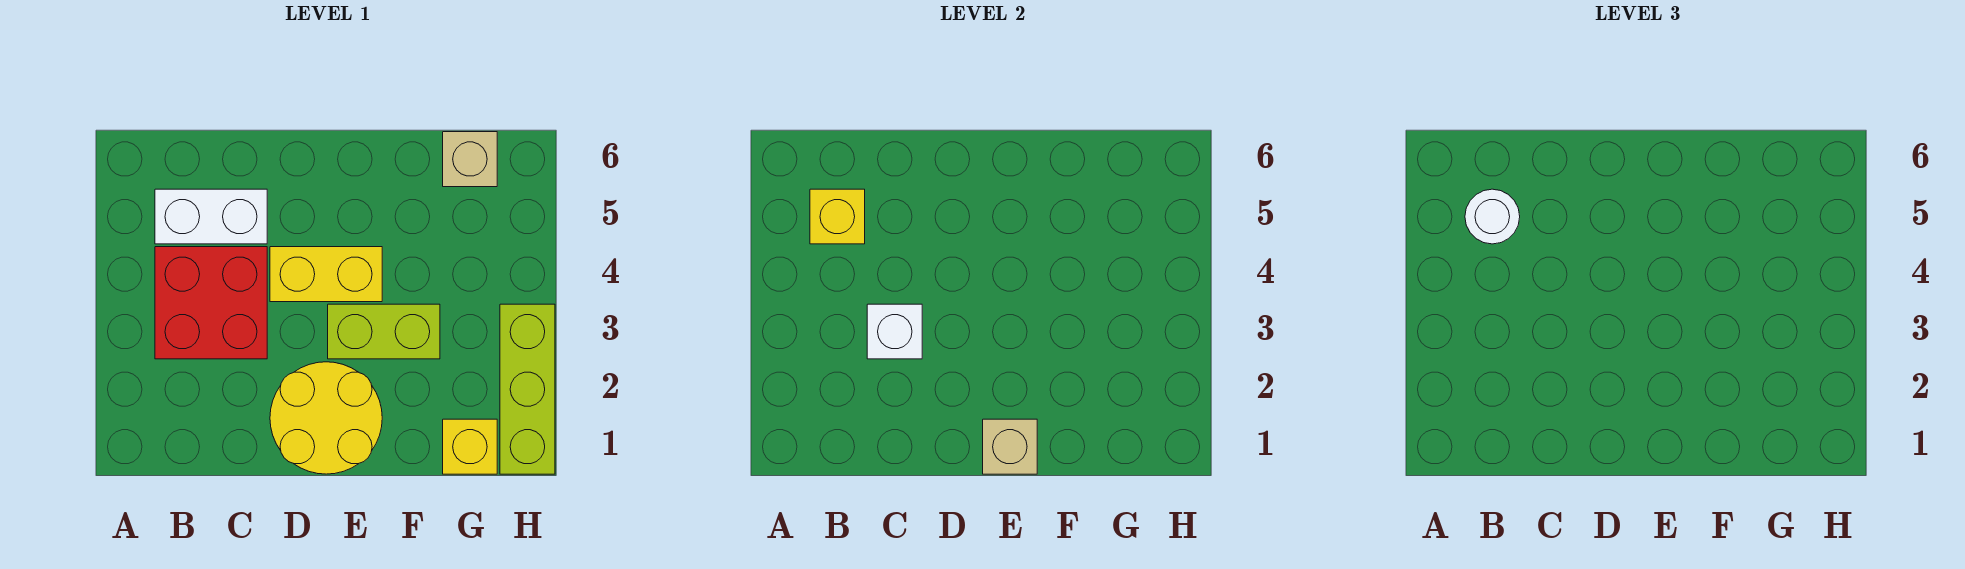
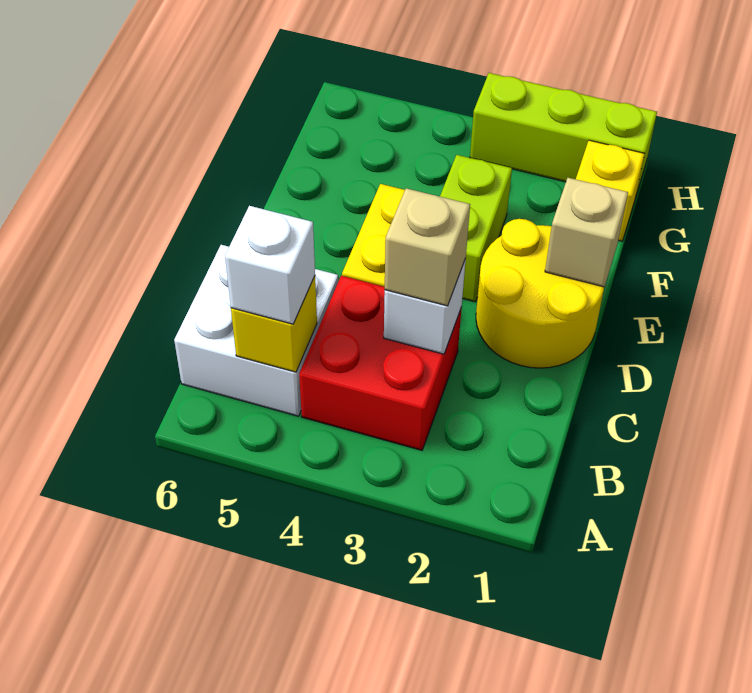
white brick B5:C5 level 1 -> white brick B5:C6 level 1
white round brick B5 level 3 -> white brick B5 level 3
tan brick G6 level 1 -> tan brick C3 level 3

